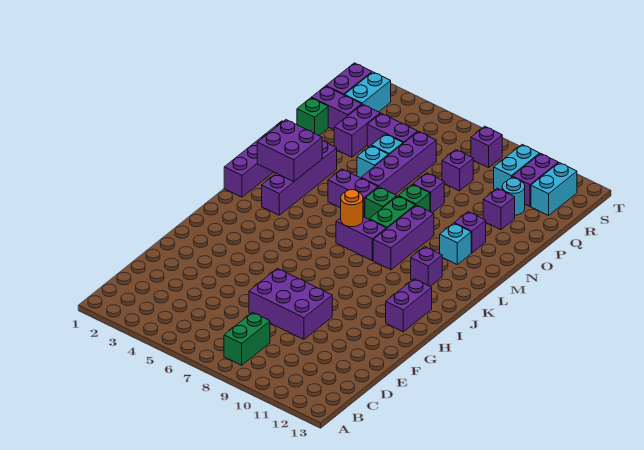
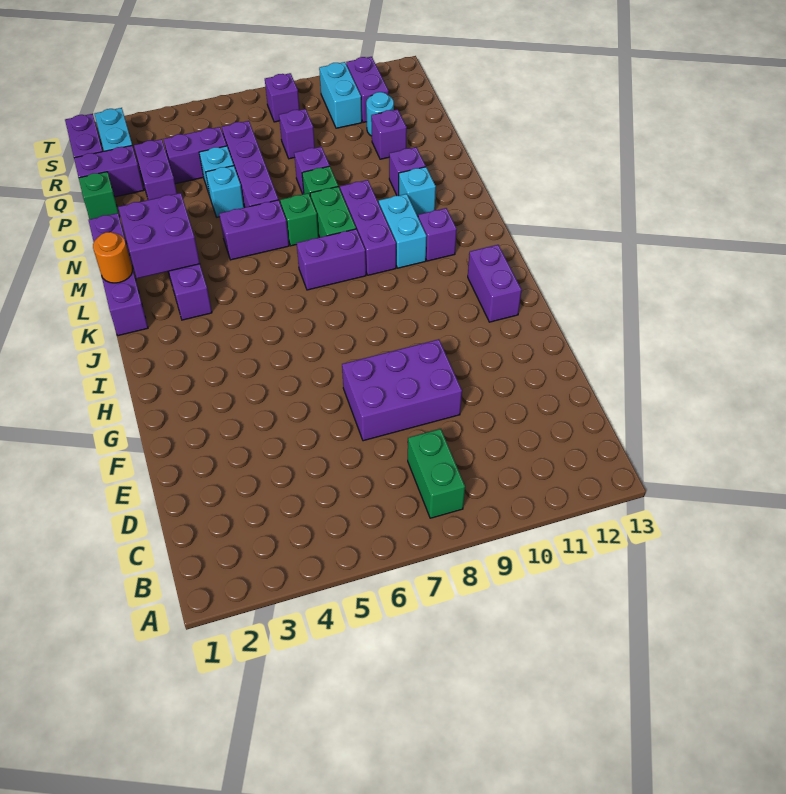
orange round brick K7 level 2 -> orange round brick L1 level 2
cyan brick R12:S12 level 1 -> cyan brick K10:L10 level 1

